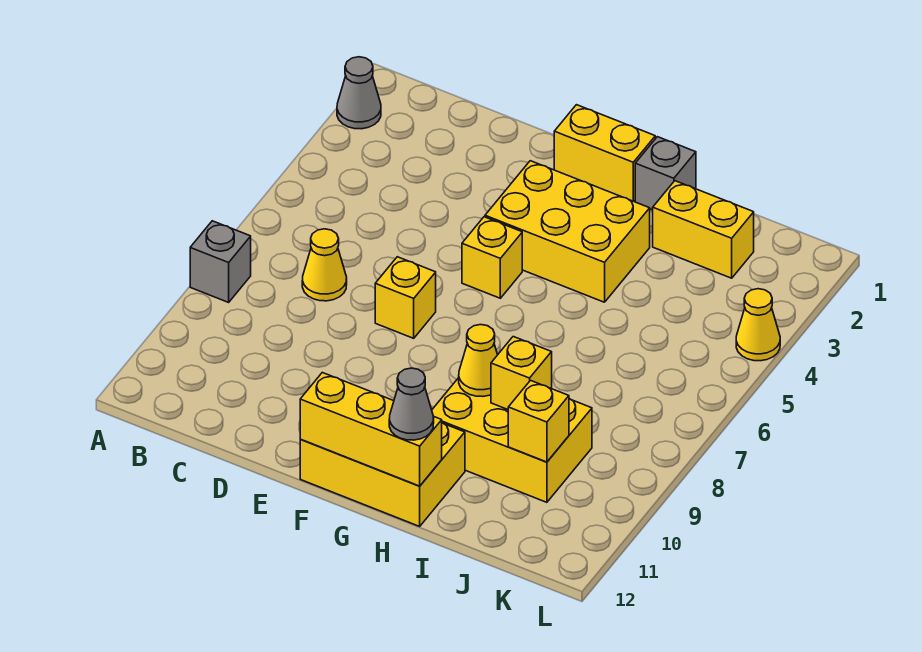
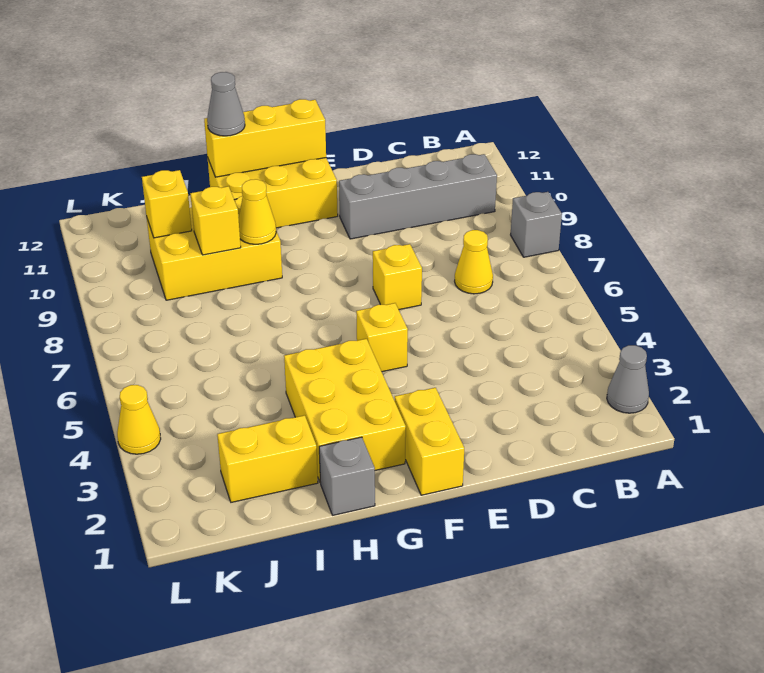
none -> grey brick B10:E10 level 1
yellow brick F1:G1 level 1 -> yellow brick F1:F2 level 1
yellow brick F3:H4 level 1 -> yellow brick G2:H4 level 1

